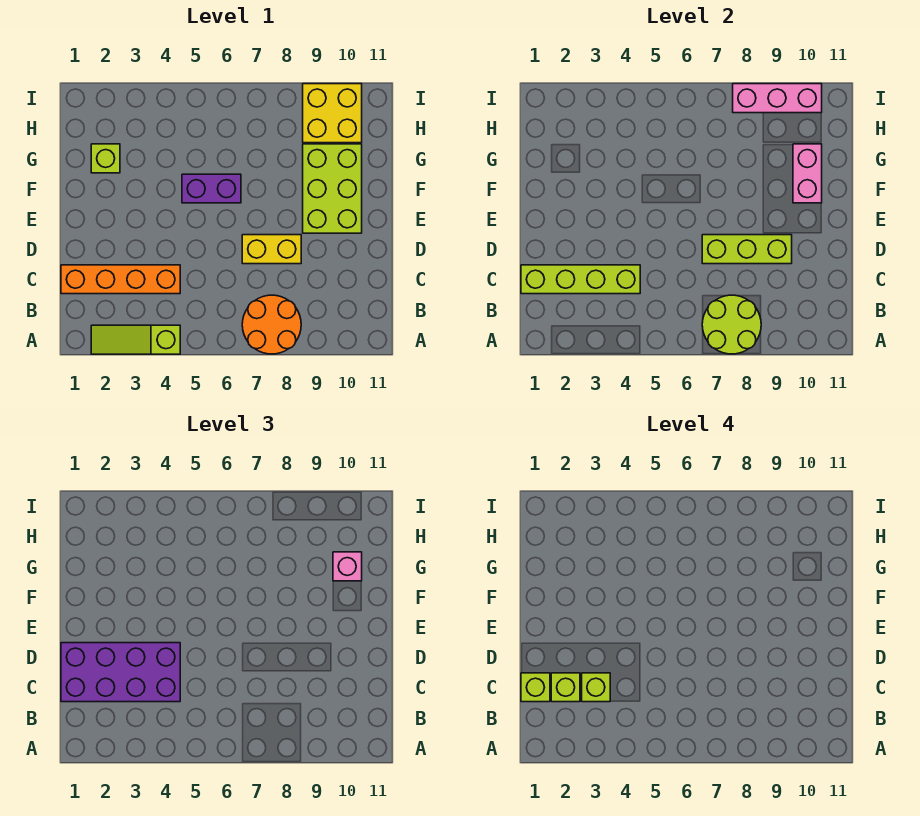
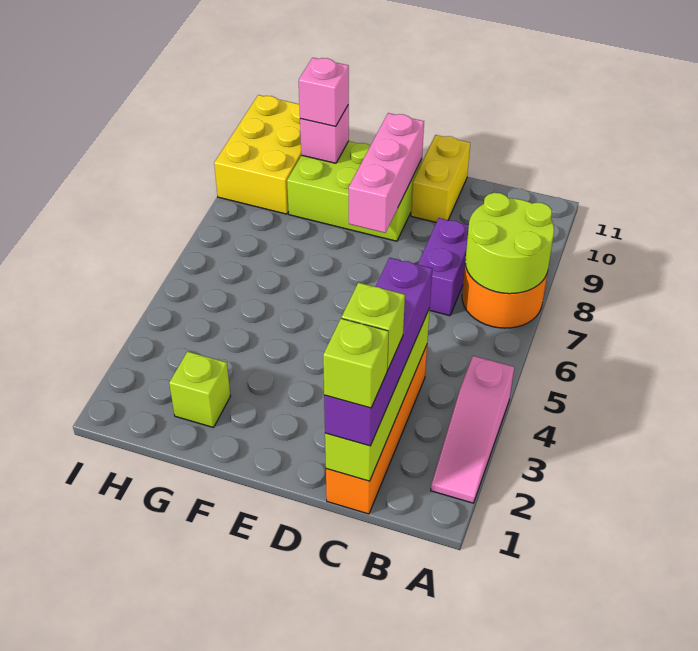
lime slope A2:A4 level 1 top 4 -> pink slope A2:A4 level 1 top 4
purple brick C1:D4 level 3 -> purple brick C1:C4 level 3
lime brick C3 level 4 -> none
yellow brick D7:D8 level 1 -> yellow brick D10:D11 level 1
lime brick D7:D9 level 2 -> none
purple brick F5:F6 level 1 -> purple brick C7:C8 level 1
pink brick F10:G10 level 2 -> pink brick G10 level 2
yellow brick H9:I10 level 1 -> yellow brick H9:I11 level 1
pink brick I8:I10 level 2 -> pink brick E8:E10 level 2

